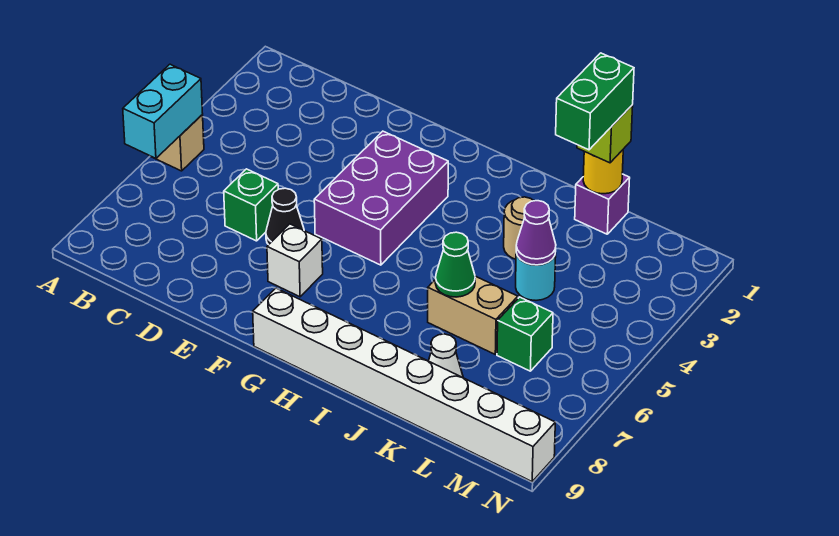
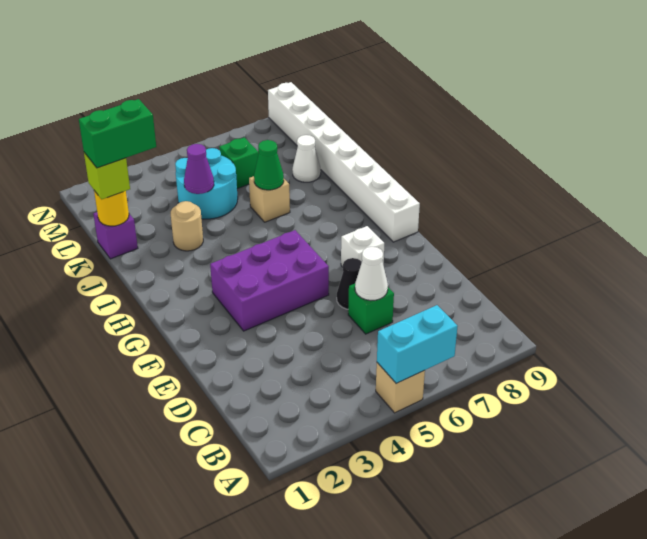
none -> white cone D6 level 2
tan brick J6:K6 level 1 -> tan brick J6 level 1
cyan round brick K4 level 1 -> cyan round brick K4:L5 level 1

